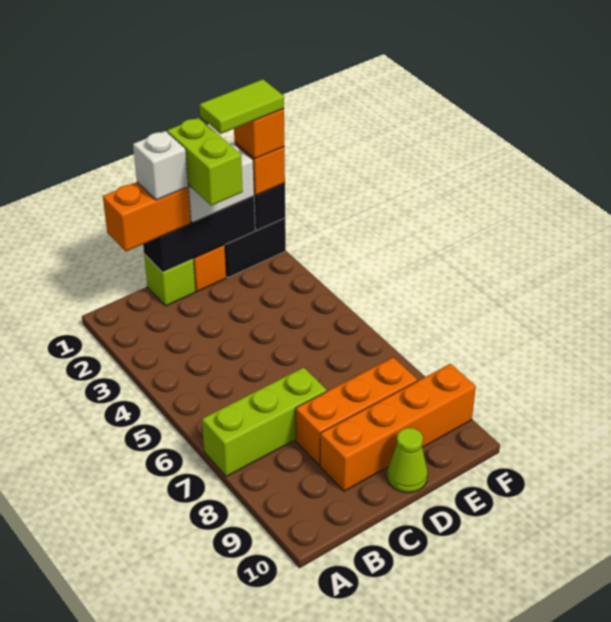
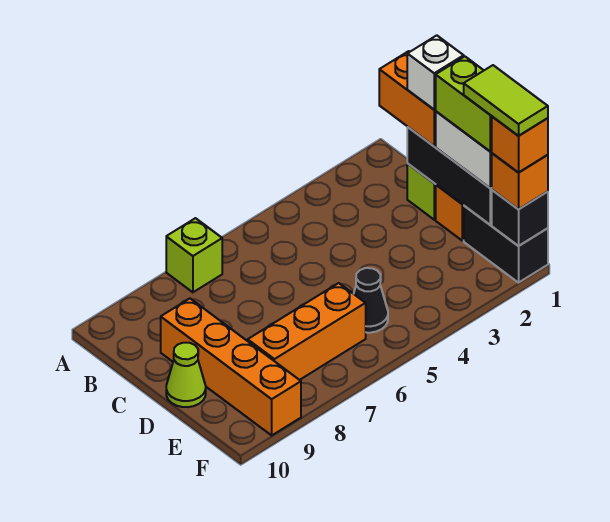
lime brick A7:C7 level 1 -> lime brick A7 level 1
orange brick C8:E8 level 1 -> orange brick E6:E8 level 1
lime brick D1:D2 level 4 -> lime brick D1:E1 level 4
none -> black cone E5 level 1

